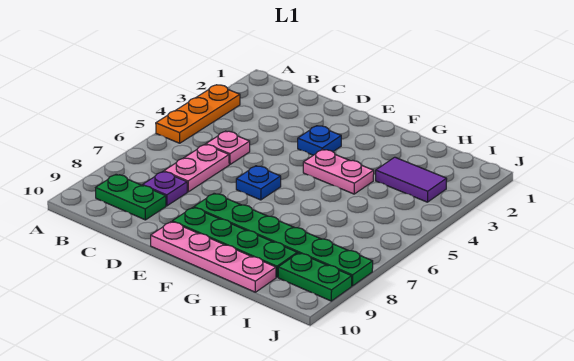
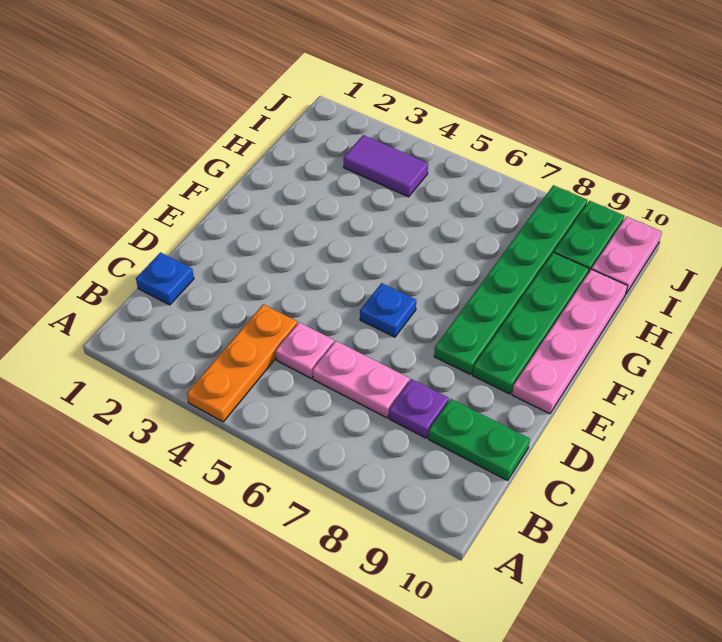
orange plate A3:A5 level 1 -> orange plate A4:C4 level 1
green plate B9:C9 level 1 -> green plate C9:C10 level 1
blue plate E3 level 1 -> blue plate C1 level 1
pink plate F4:G4 level 1 -> pink plate I10:J10 level 1
purple tile H3:I3 level 1 -> purple tile I3:I4 level 1

